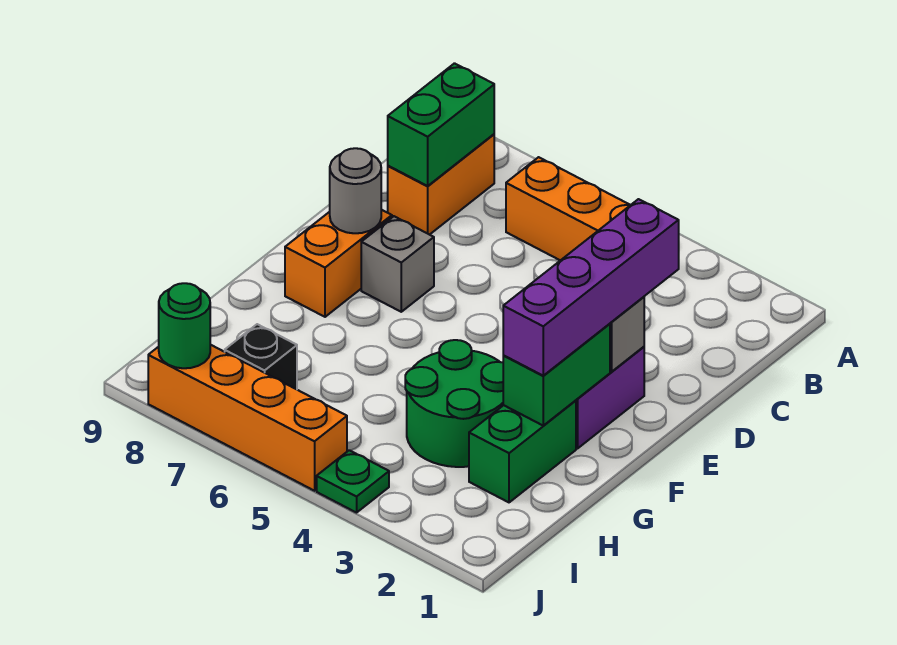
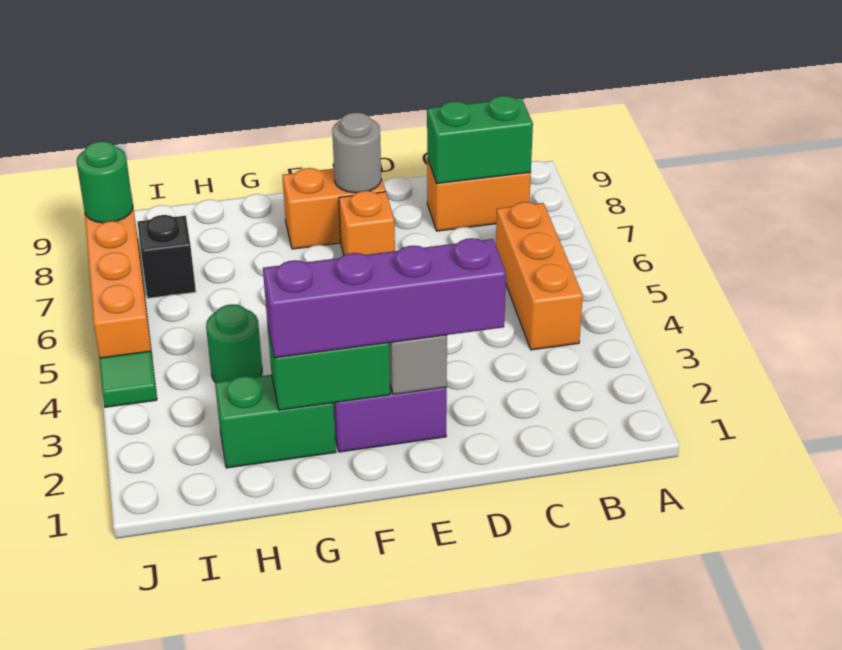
grey brick E7 level 1 -> orange brick E7 level 1
green round brick G3:H4 level 1 -> green round brick H4 level 1
green plate J4 level 1 -> green tile J4 level 1

